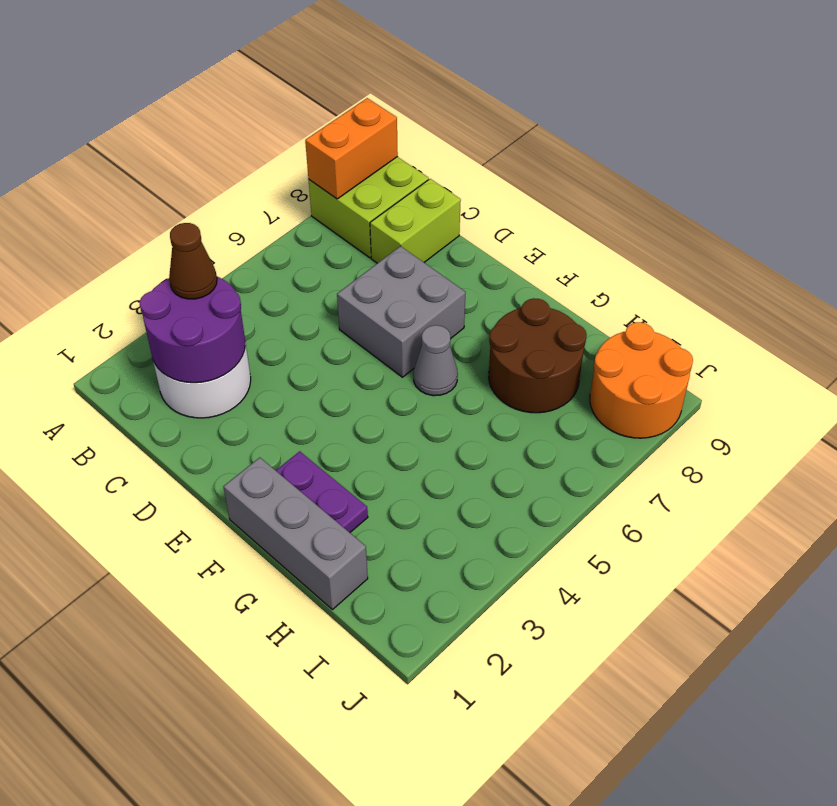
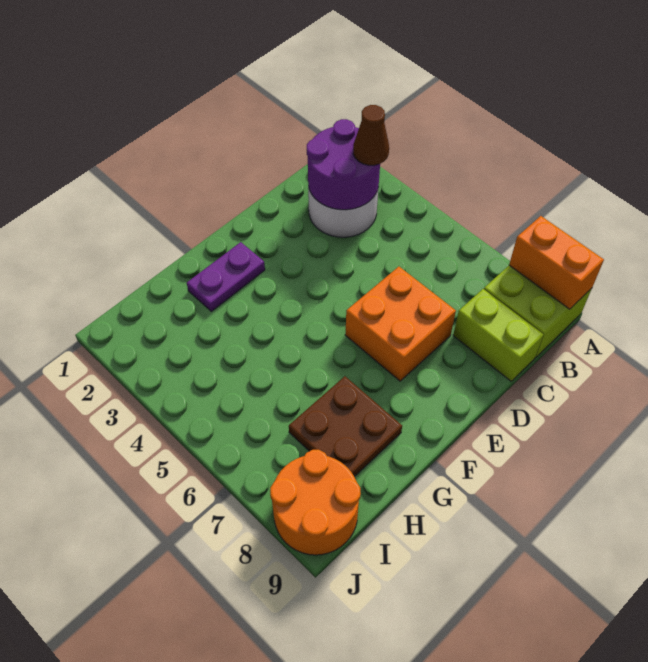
grey brick D6:E7 level 1 -> orange brick D6:E7 level 1
grey brick F1:H1 level 1 -> none
grey cone F6 level 1 -> none
brown round brick G7:H8 level 1 -> brown plate G7:H8 level 1

